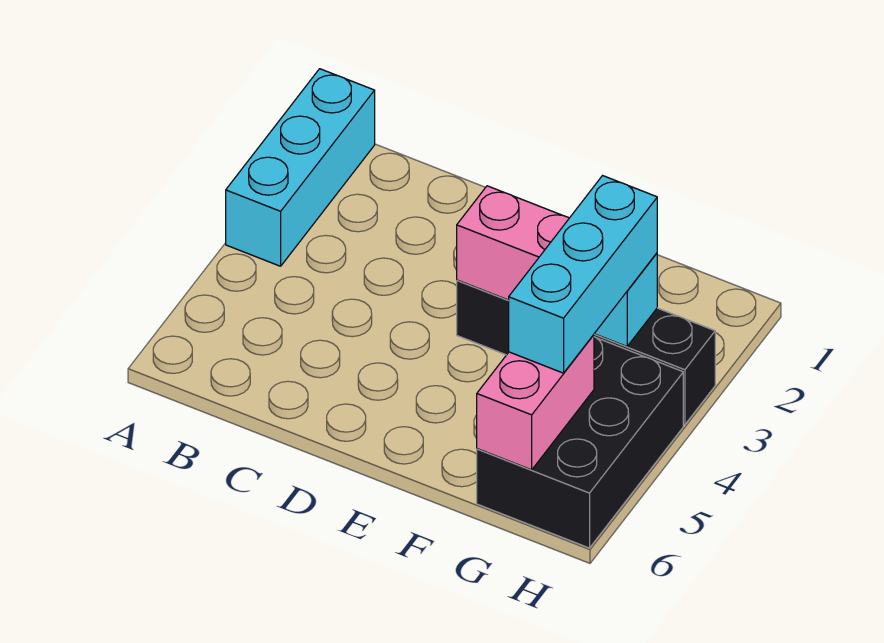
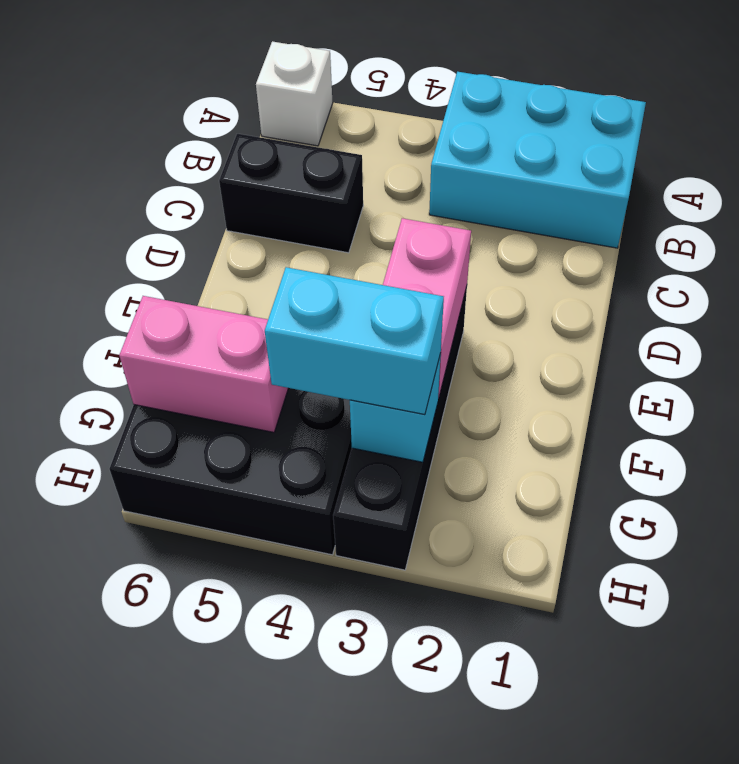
cyan brick A1:A3 level 1 -> cyan brick A1:B3 level 1
none -> white brick A6 level 1
none -> black brick C5:C6 level 1
cyan brick G3:G5 level 3 -> cyan brick G3:G4 level 3

